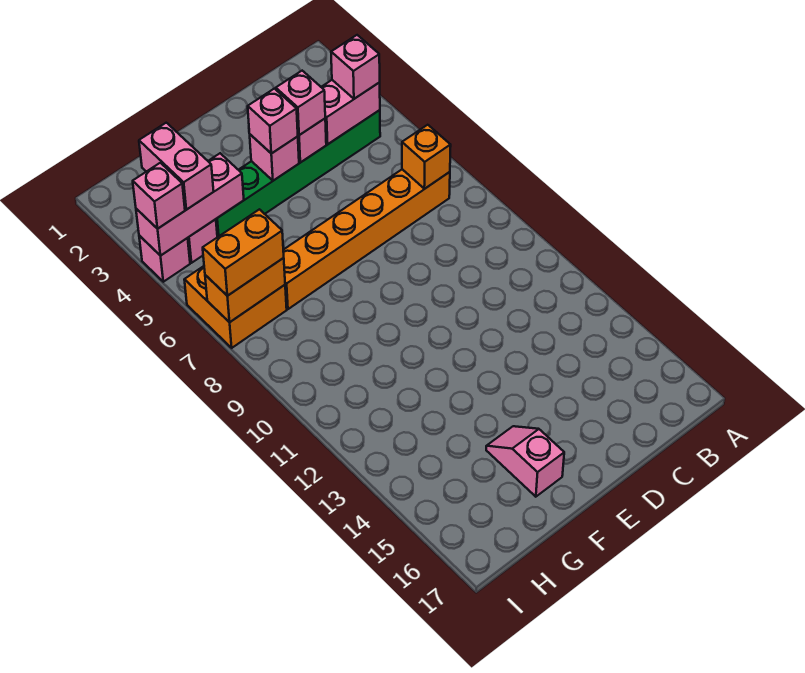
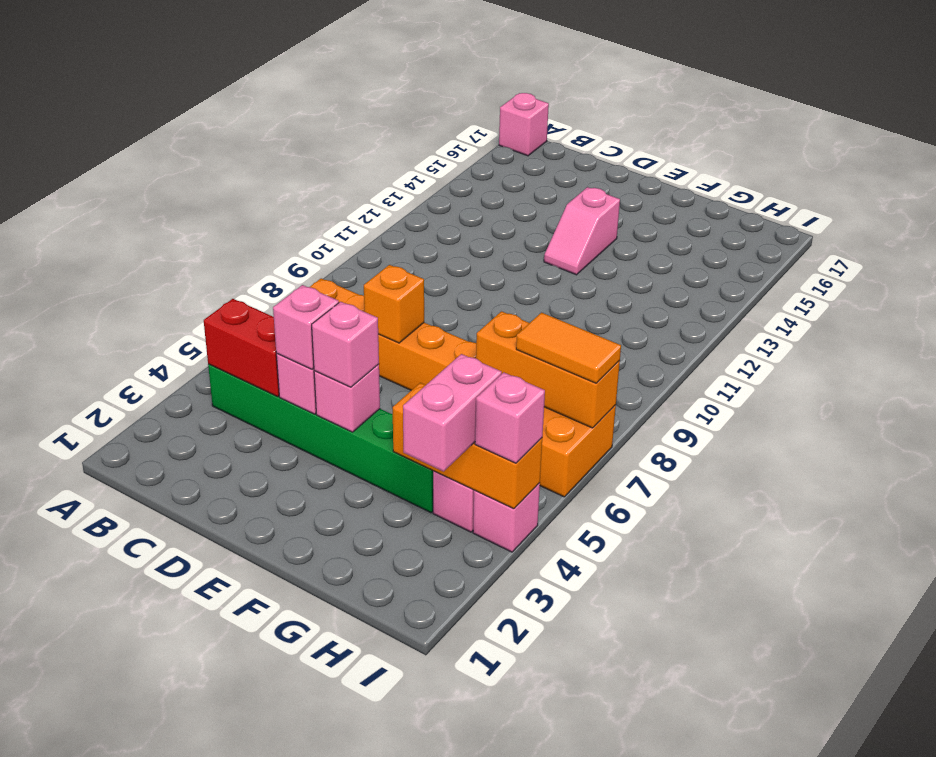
pink brick B4:C4 level 2 -> red brick B4:C4 level 2
pink brick B4 level 3 -> pink brick A17 level 1
orange brick B7 level 2 -> orange brick D7 level 2
pink slope F15:F16 level 1 top 16 -> pink slope E13:E14 level 1 top 14
pink brick G4:I4 level 2 -> orange brick G4:I4 level 2
orange brick H7:I7 level 2 -> orange brick G7:I7 level 2
orange brick H7:I7 level 3 -> orange tile H7:I7 level 3

